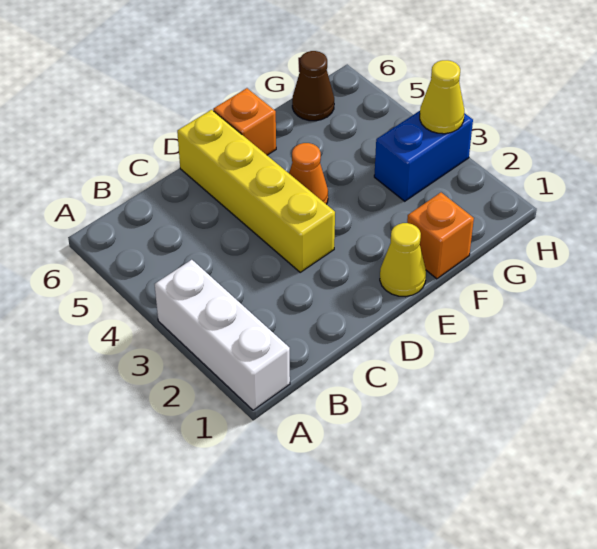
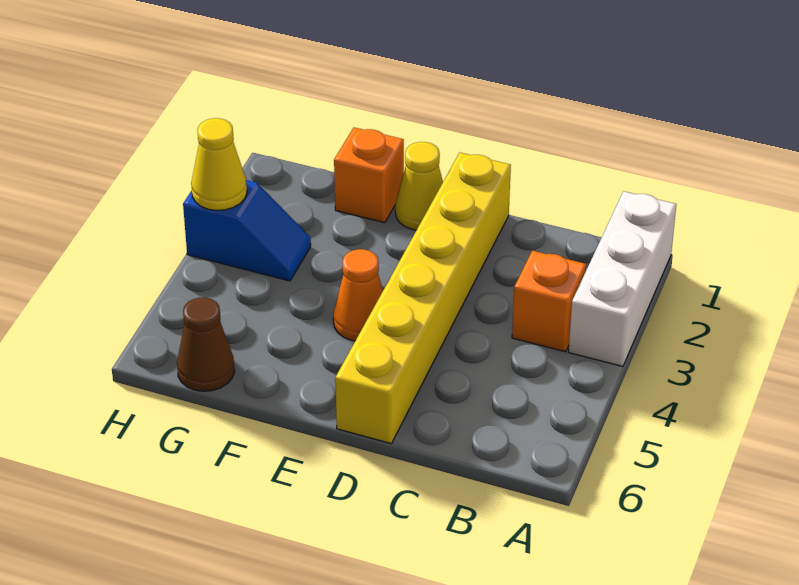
yellow brick D3:D6 level 1 -> yellow brick D1:D6 level 1
orange brick E6 level 1 -> orange brick B3 level 1
blue brick G3:H3 level 1 -> blue slope G3:H3 level 1 top H

